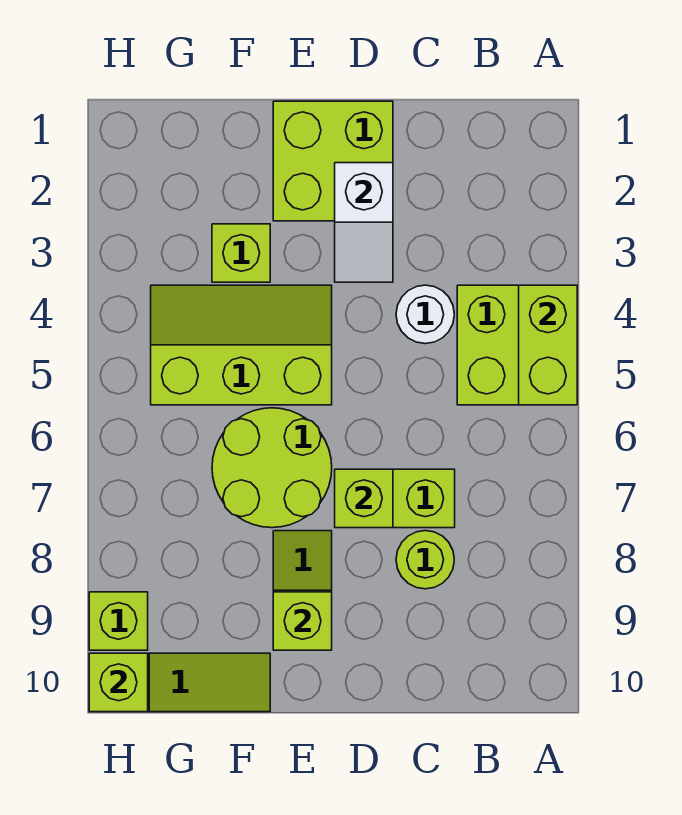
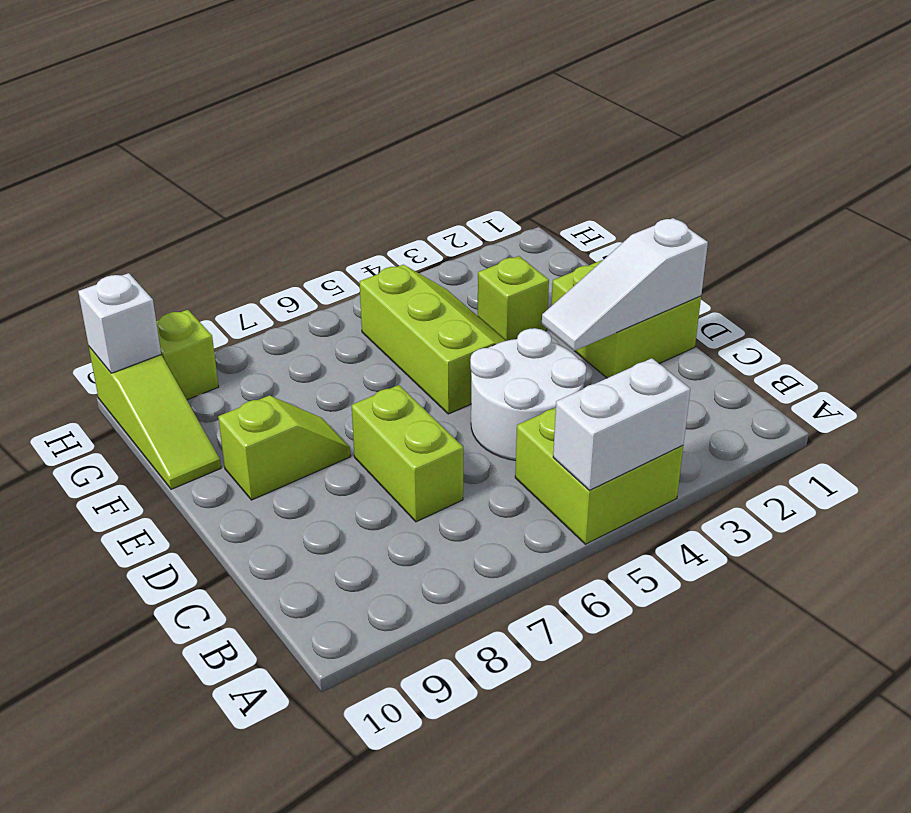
lime brick A4:A5 level 2 -> white brick A4:A5 level 2
white round brick C4 level 1 -> white round brick C4:D5 level 1
lime round brick C8 level 1 -> none
white slope D2:D3 level 2 top 2 -> white slope D1:D3 level 2 top 1
lime brick D7 level 2 -> none
lime round brick E6:F7 level 1 -> none
lime brick E9 level 2 -> none
lime brick H10 level 2 -> white brick H10 level 2

